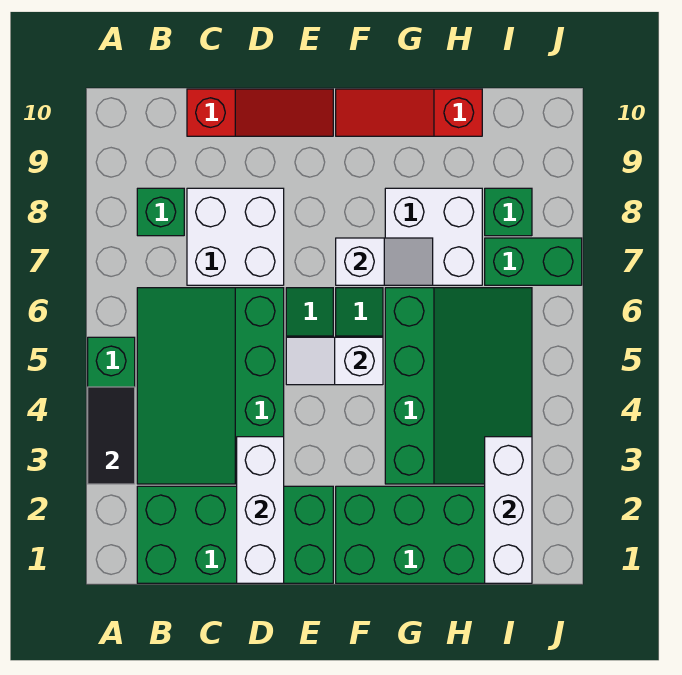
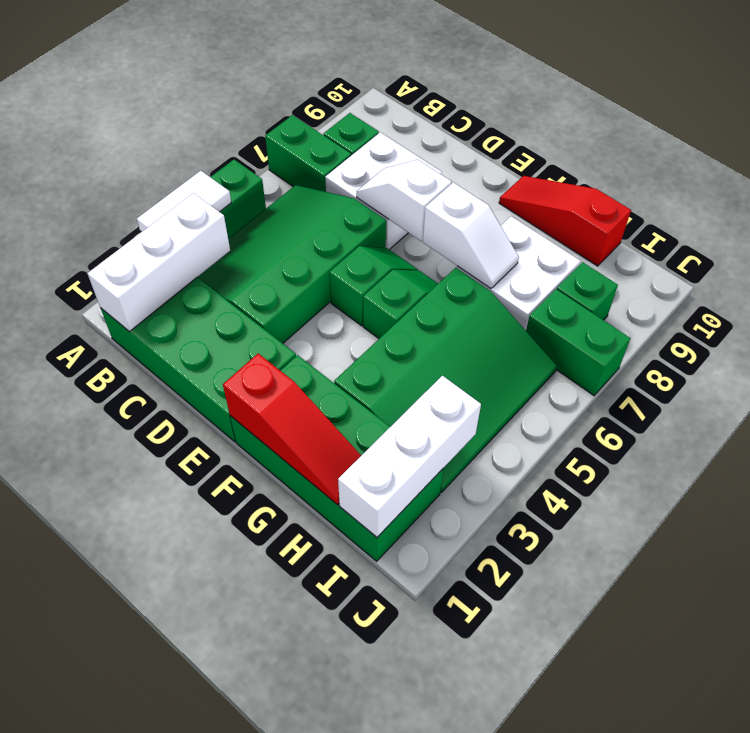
black tile A3:A4 level 2 -> white tile A3:A4 level 2
none -> green brick A7:B7 level 1
red slope C10:E10 level 1 top C -> red slope F1:H1 level 2 top F
white brick D1:D3 level 2 -> white brick B1:B3 level 2
white slope E5:F5 level 2 top F -> white slope D7:E7 level 2 top E

